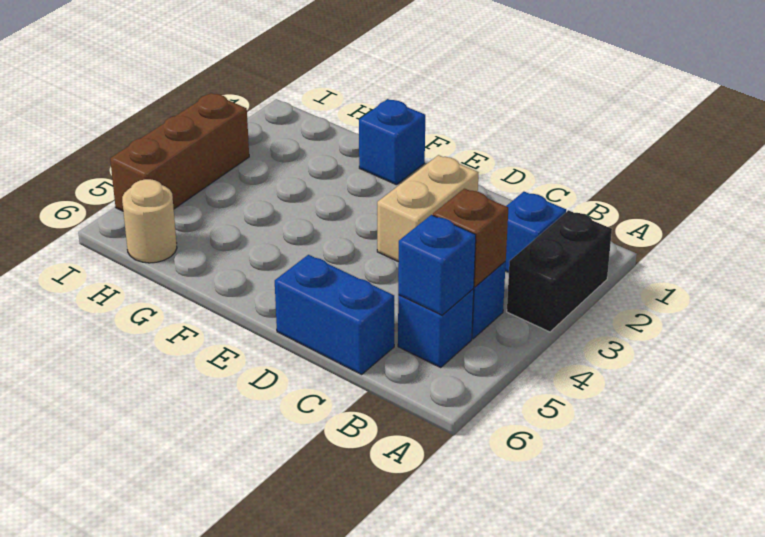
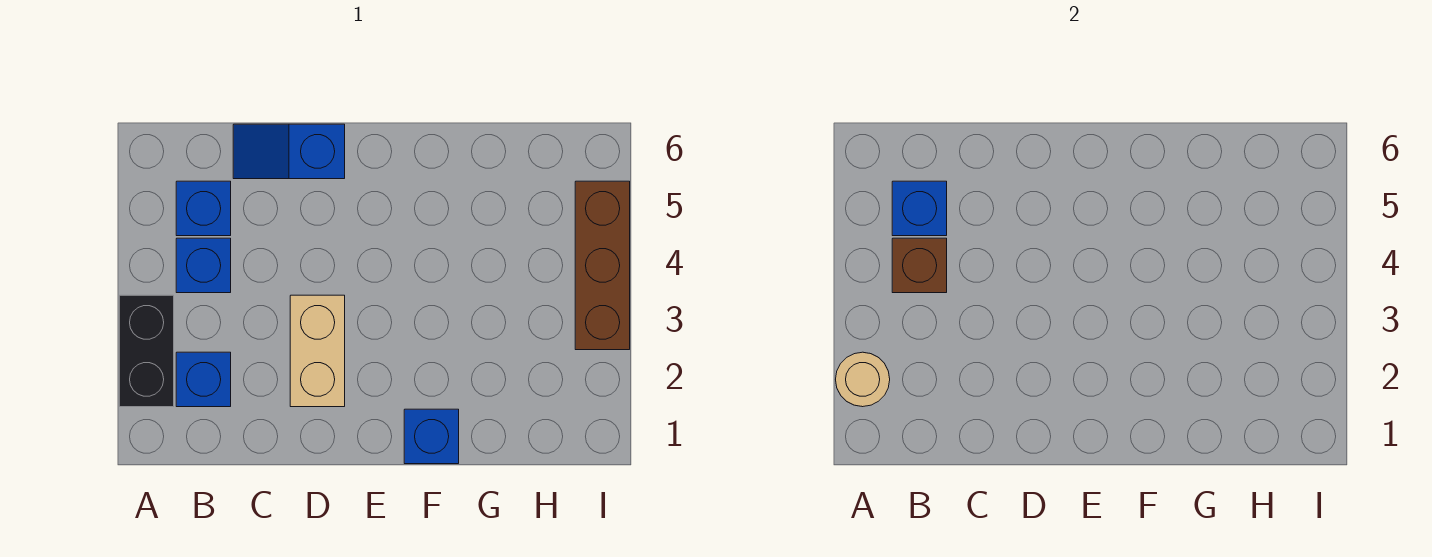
blue brick C6:D6 level 1 -> blue slope C6:D6 level 1 top D
tan round brick H6 level 1 -> tan round brick A2 level 2

